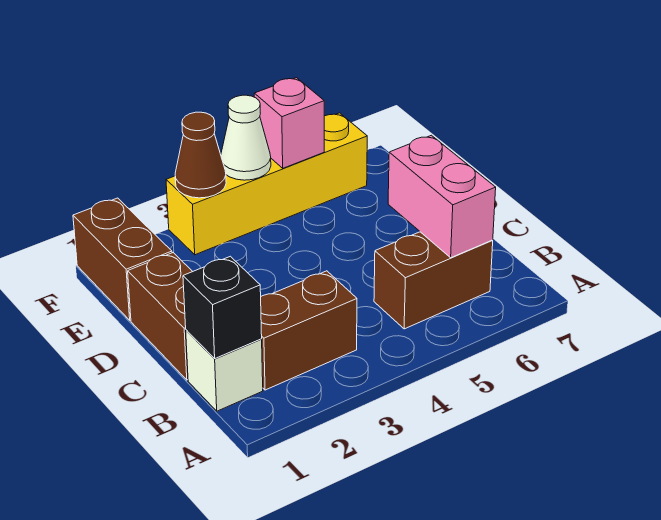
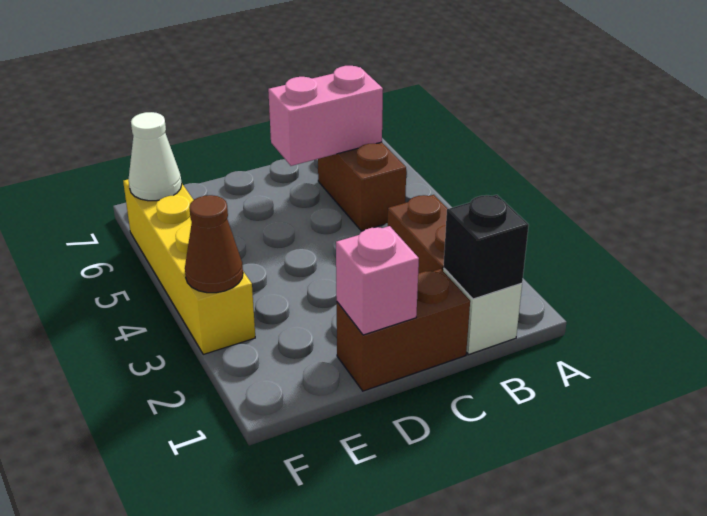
brown brick E1:F1 level 1 -> none
white cone F4 level 2 -> white cone F6 level 2
pink brick F5 level 2 -> pink brick D1 level 2

